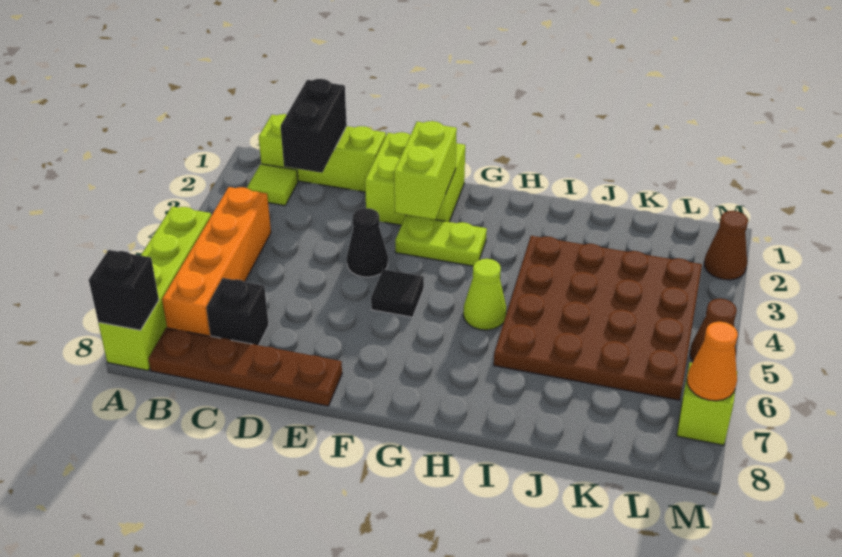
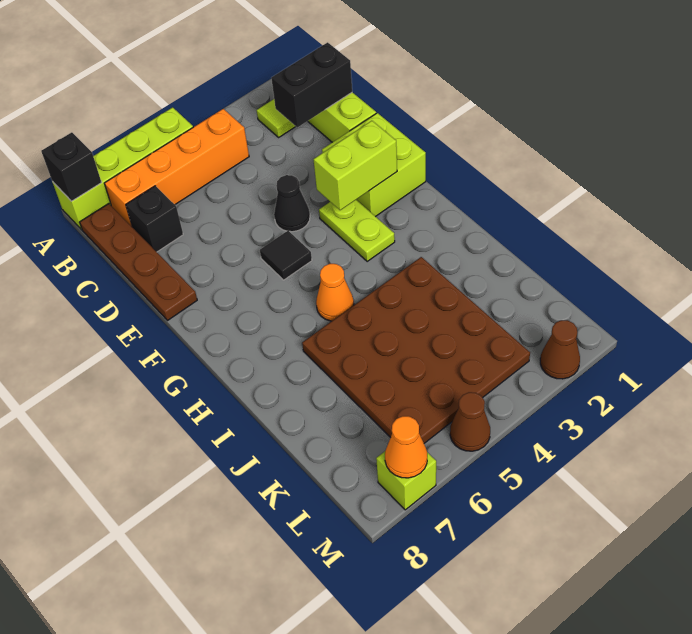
lime cone H5 level 1 -> orange cone H5 level 1

